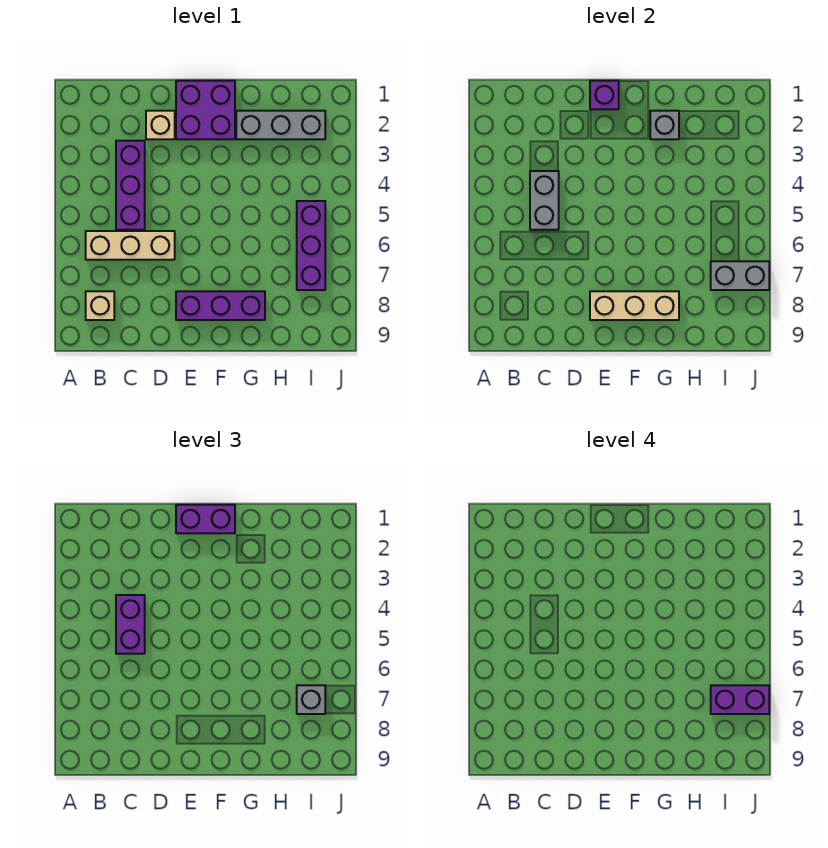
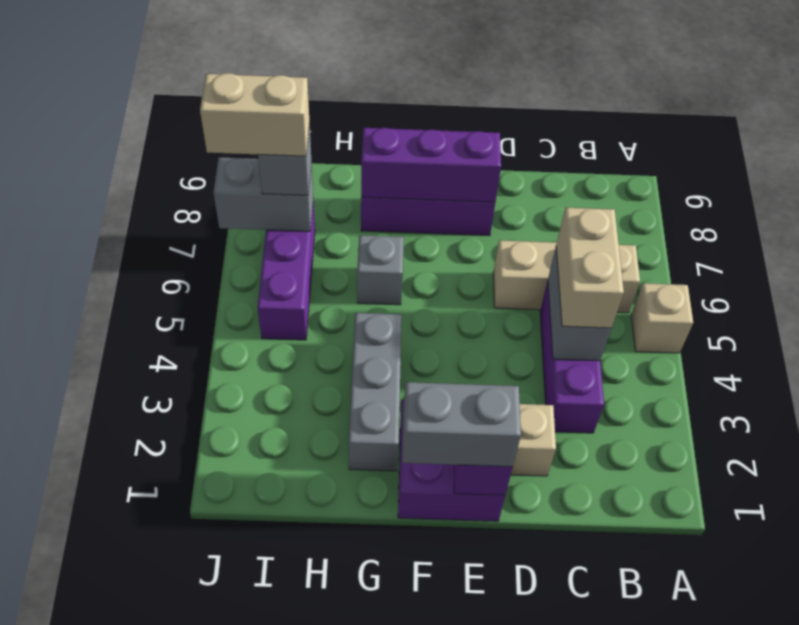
tan brick B8 level 1 -> tan brick A5 level 1
purple brick C4:C5 level 3 -> tan brick C4:C5 level 3
purple brick E1:F1 level 3 -> grey brick E1:F1 level 3
tan brick E8:G8 level 2 -> purple brick E8:G8 level 2
grey brick G2:I2 level 1 -> grey brick G2:G4 level 1
grey brick G2 level 2 -> grey brick G6 level 1
purple brick I7:J7 level 4 -> tan brick I7:J7 level 4

